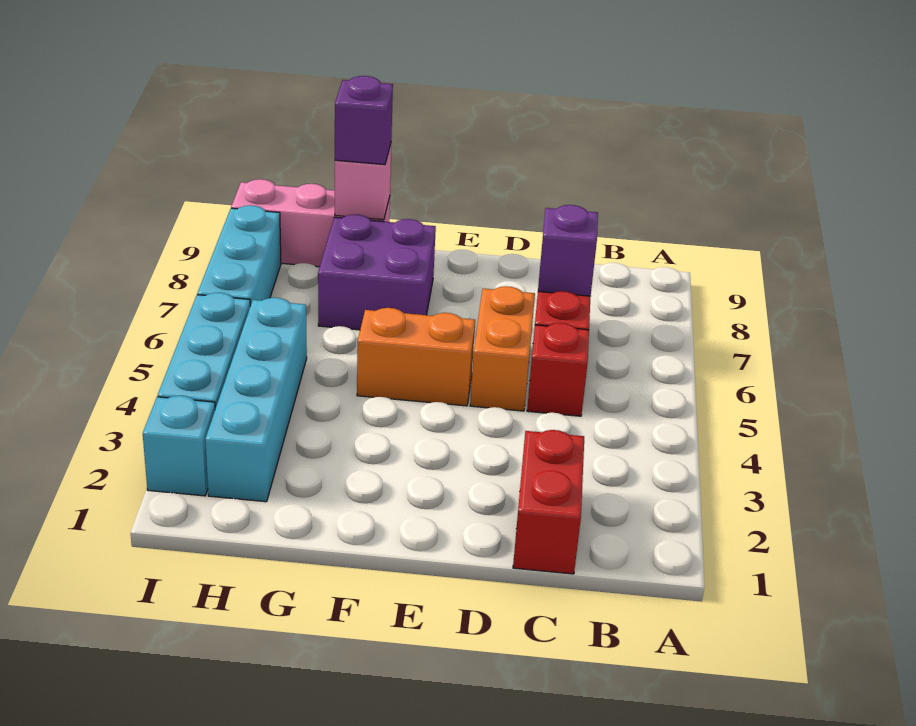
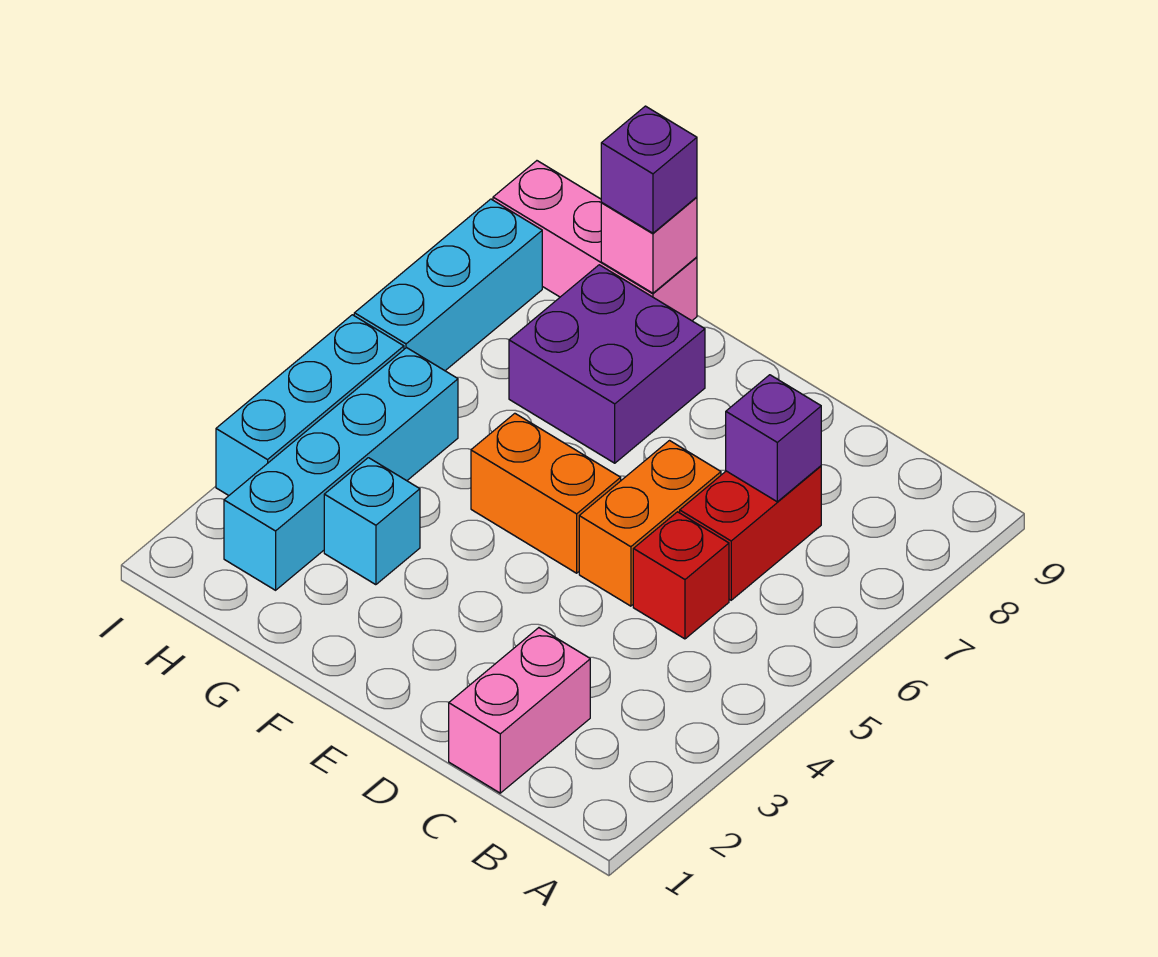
red brick C1:C2 level 1 -> pink brick C1:C2 level 1
cyan brick I2 level 1 -> cyan brick G3 level 1

